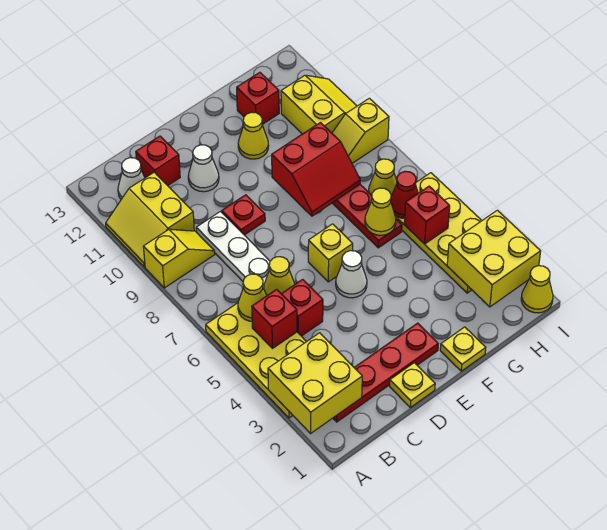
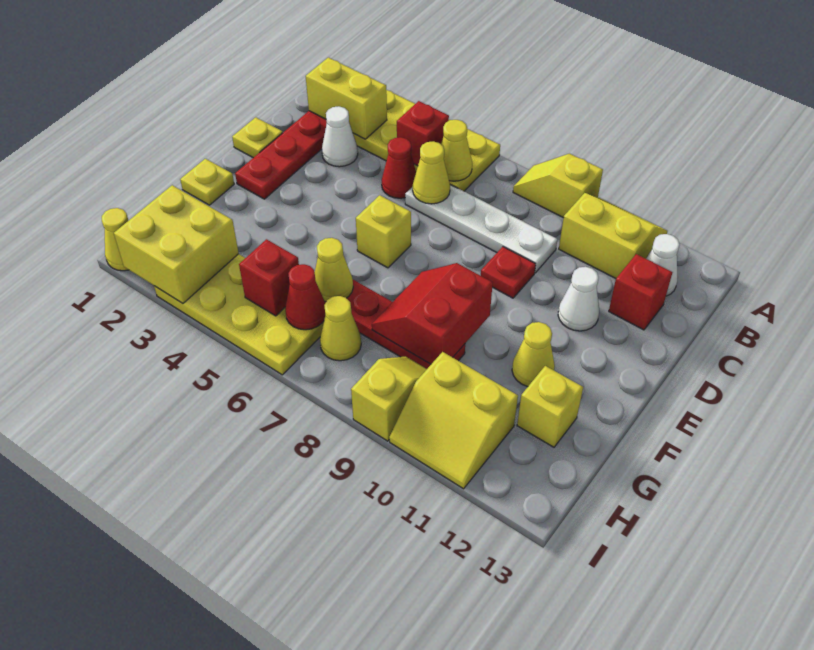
yellow brick A2:B3 level 2 -> yellow brick B2:B3 level 2
yellow slope A9:B9 level 1 top A -> yellow slope A8:A9 level 1 top 9
red brick C5 level 1 -> red cone C5 level 1
white cone E5 level 1 -> white cone C3 level 1
red brick G12 level 1 -> yellow brick G12 level 1

